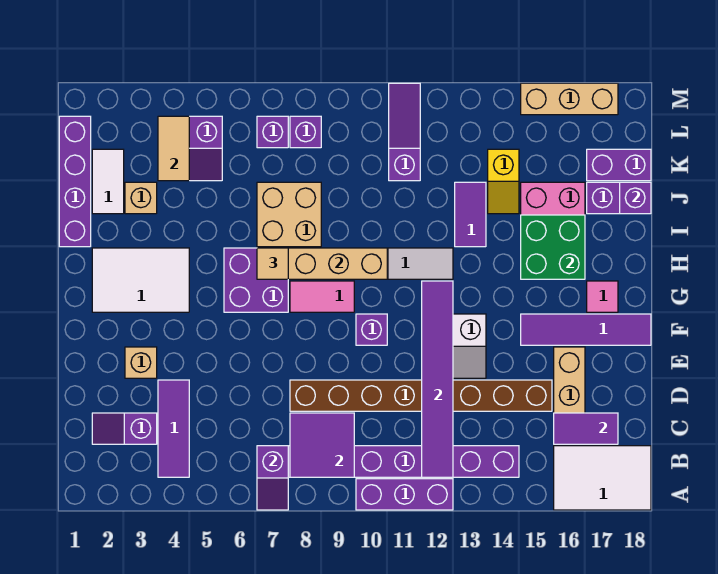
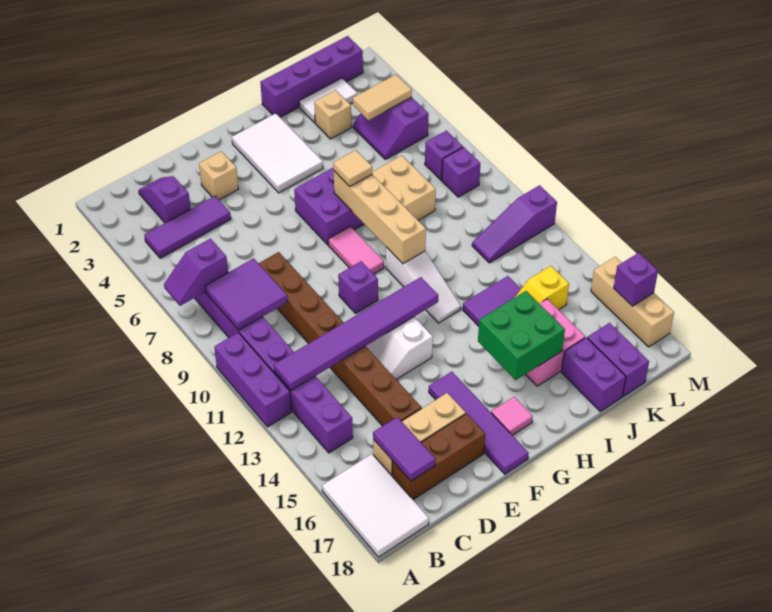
none -> brown brick C17:E17 level 1
purple brick J18 level 2 -> purple brick M16 level 2
purple slope K11:M11 level 1 top K -> purple slope K11:M11 level 1 top M

